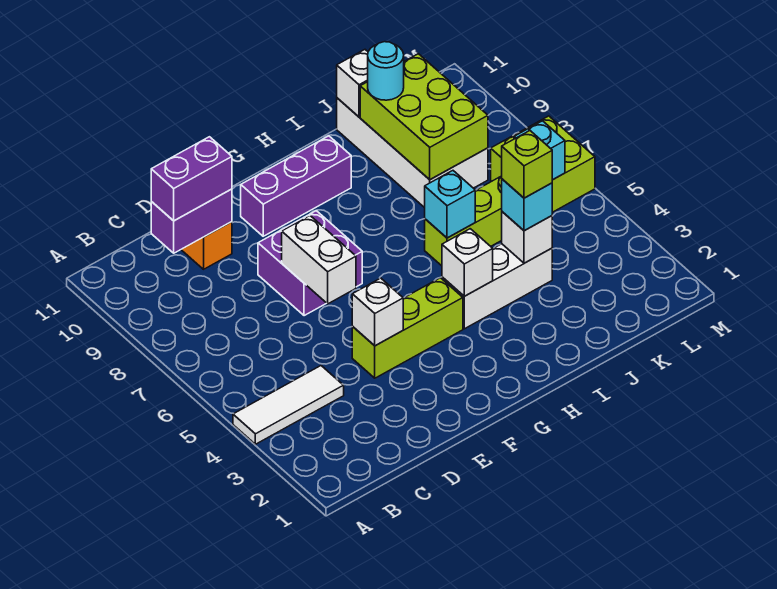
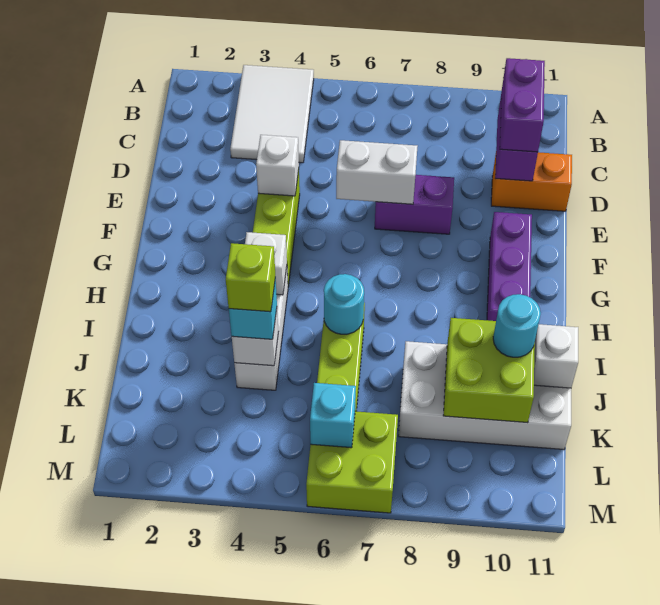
white tile A4:C4 level 1 -> white tile A3:C4 level 1
purple brick E7:F8 level 1 -> purple brick E7:E8 level 1
cyan brick I6 level 2 -> cyan round brick I6 level 2
lime brick J8:K10 level 2 -> lime brick J9:K10 level 2

